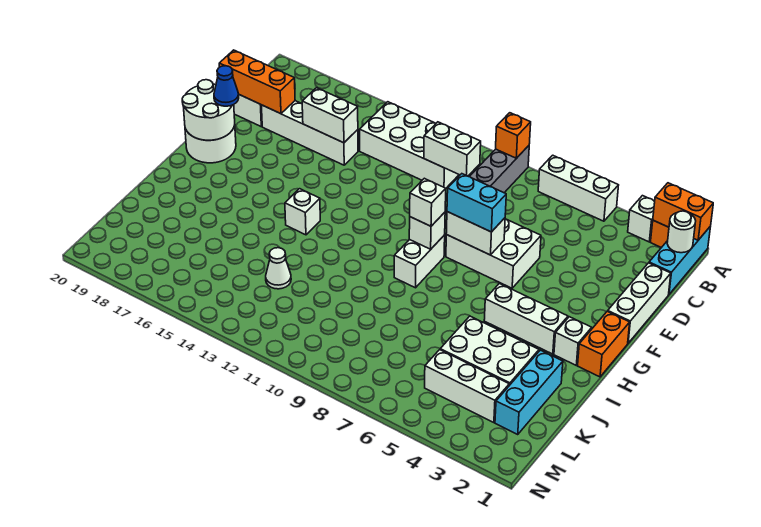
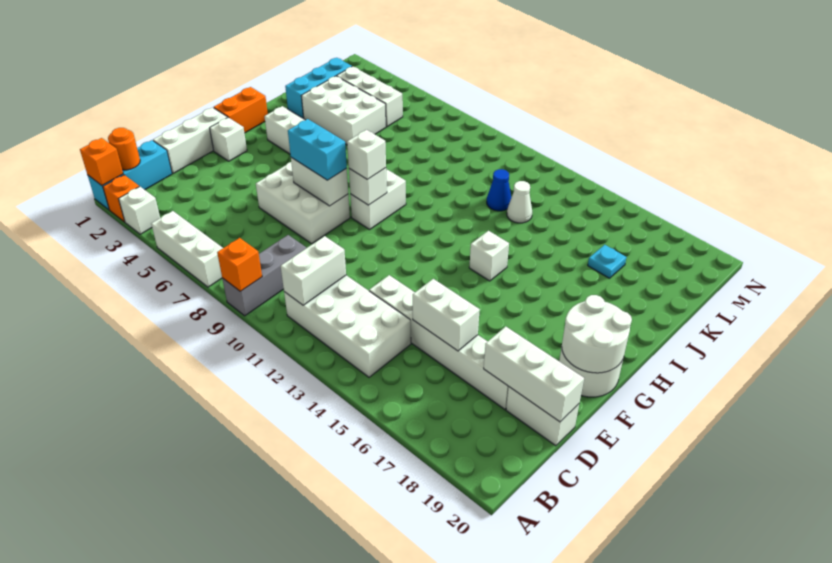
orange brick A1:A2 level 2 -> orange brick A1 level 2
white round brick B1 level 2 -> orange round brick B1 level 2
white brick C10:C11 level 2 -> white brick B11:C11 level 2
white brick D15:D18 level 1 -> white brick D13:D18 level 1
orange brick D18:D20 level 2 -> white brick D18:D20 level 2
blue cone F19 level 3 -> blue cone K12 level 1
white brick H2 level 1 -> white brick F2 level 1
none -> cyan plate K17 level 1

